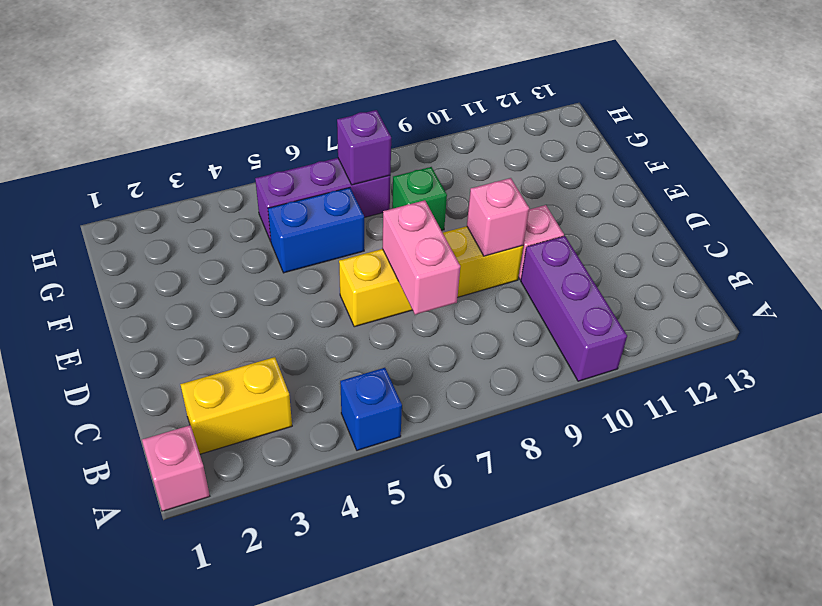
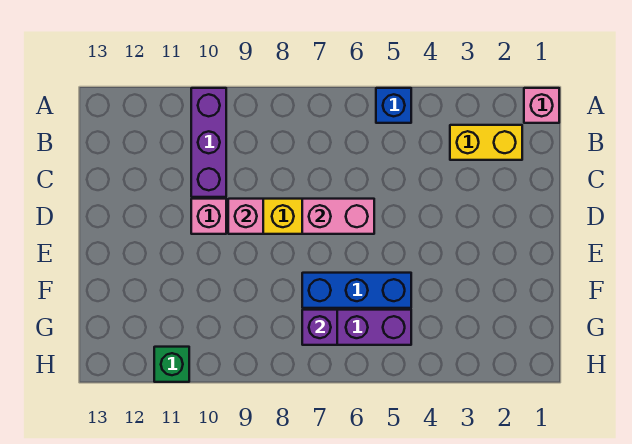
pink brick C7:D7 level 2 -> pink brick D6:D7 level 2
blue brick F5:F6 level 1 -> blue brick F5:F7 level 1
green brick F8 level 1 -> green brick H11 level 1

